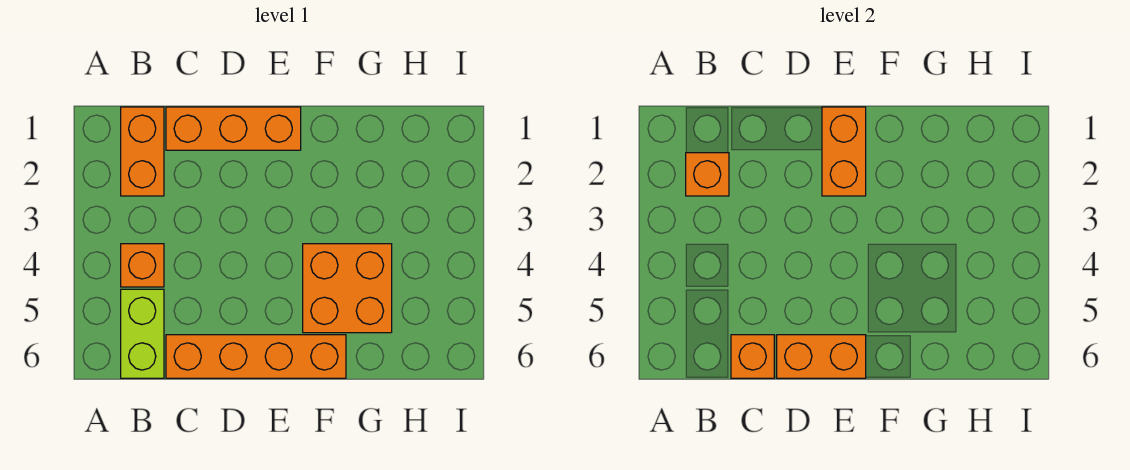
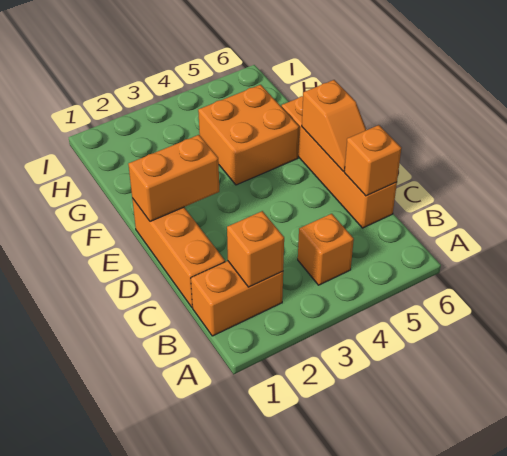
lime brick B5:B6 level 1 -> none
orange brick D6:E6 level 2 -> orange slope D6:E6 level 2 top E

